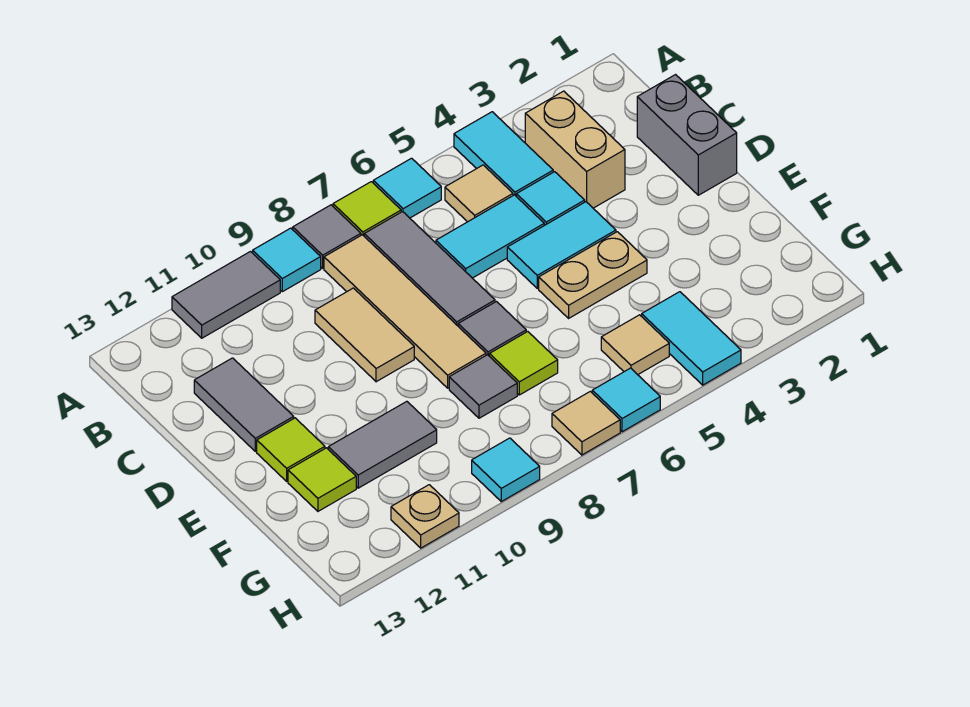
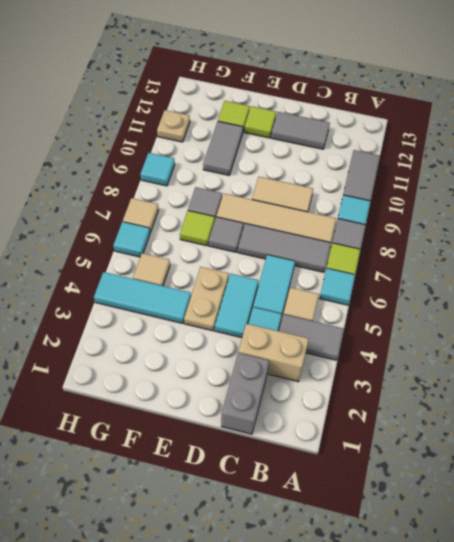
cyan tile A4:B4 level 1 -> grey tile A4:B4 level 1
grey brick C1:D1 level 1 -> grey brick C1:C2 level 1
cyan tile G4:H4 level 1 -> cyan tile F4:H4 level 1

